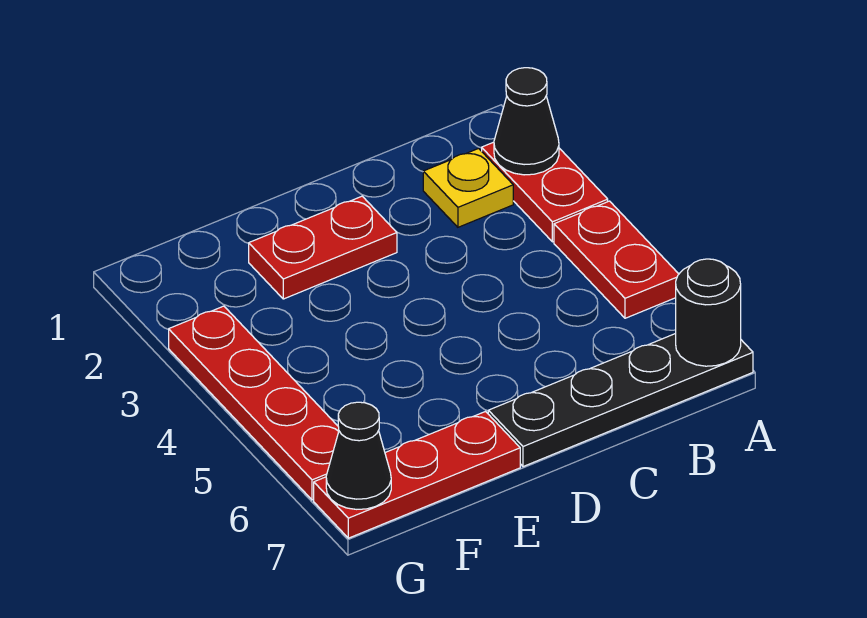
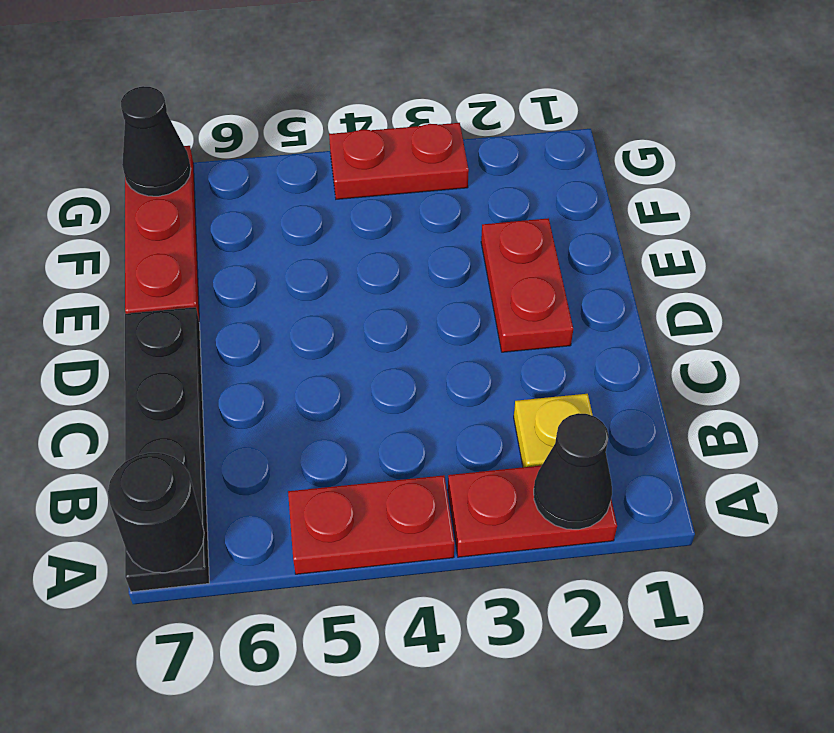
red plate G3:G6 level 1 -> red plate G3:G4 level 1

